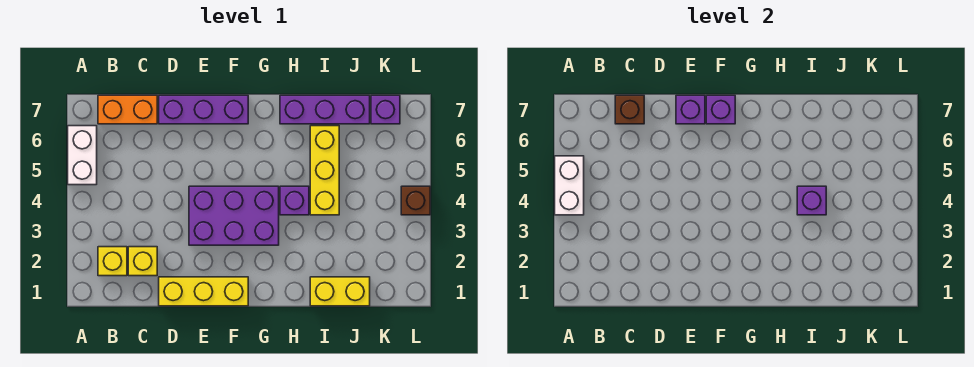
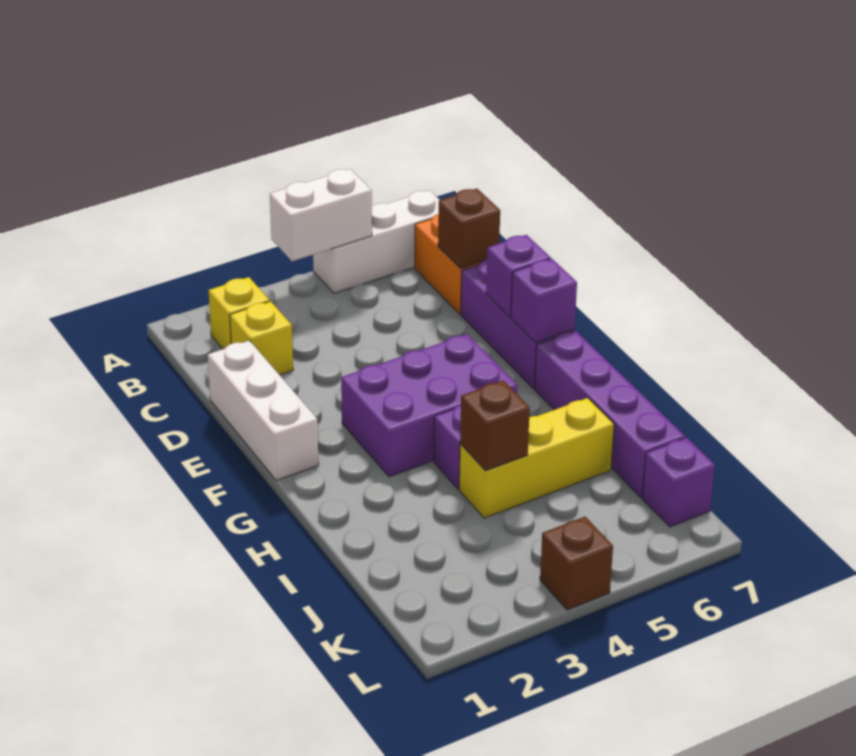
white brick A5:A6 level 1 -> white brick A5:A7 level 1
yellow brick D1:F1 level 1 -> white brick D1:F1 level 1
purple brick E3:G4 level 1 -> purple brick F3:G5 level 1
purple brick H7:J7 level 1 -> purple brick G7:J7 level 1
yellow brick I1:J1 level 1 -> none
purple brick I4 level 2 -> brown brick I4 level 2

